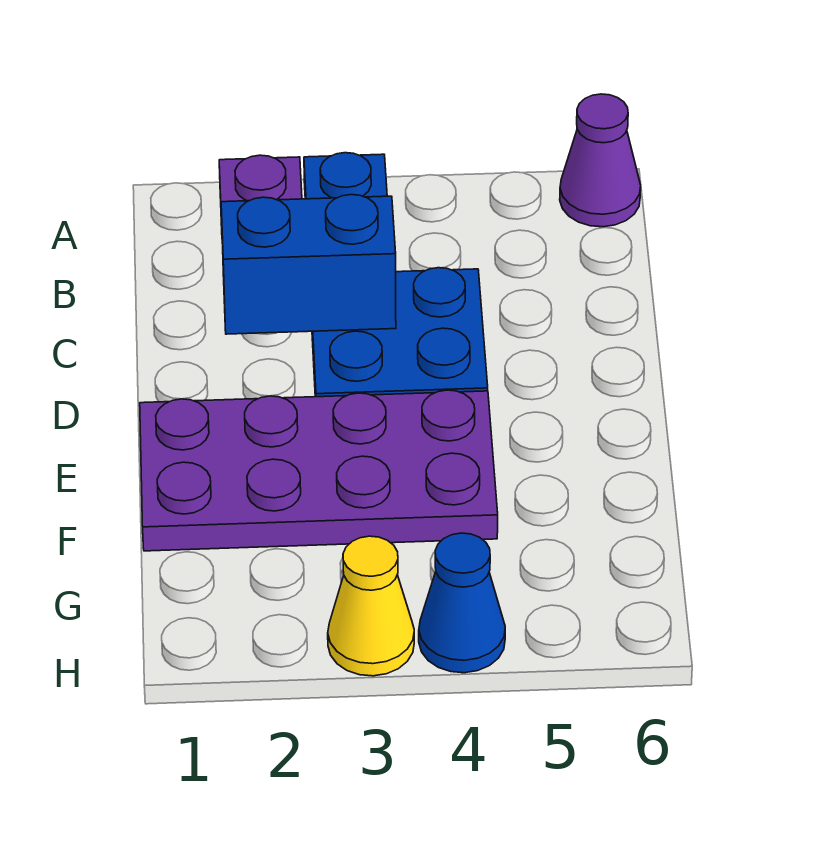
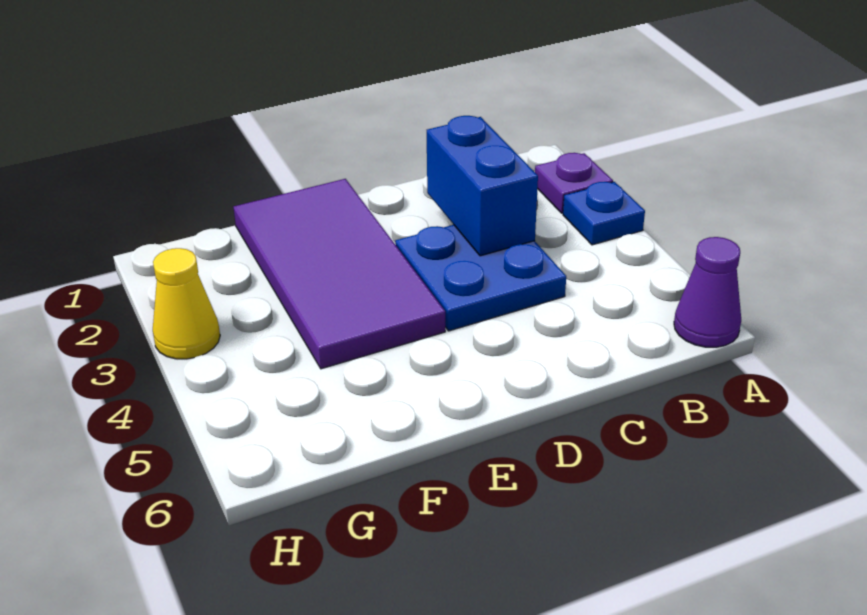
purple plate E1:F4 level 1 -> purple tile E1:F4 level 1
blue cone H4 level 1 -> none

